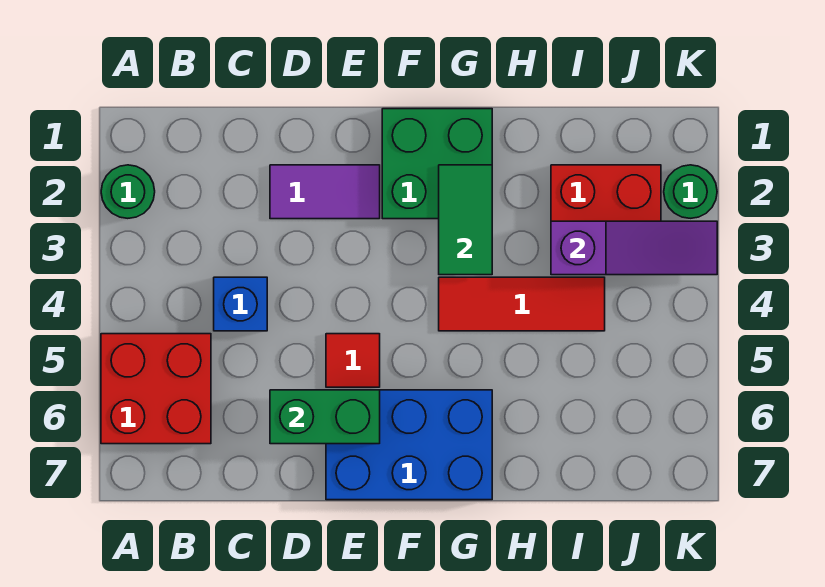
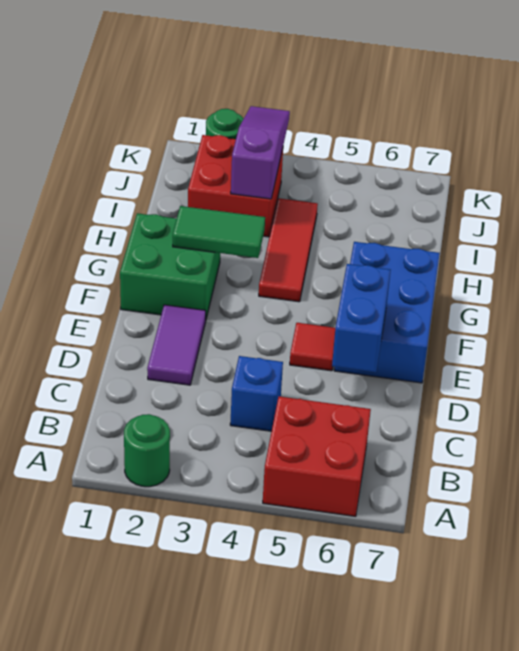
green brick D6:E6 level 2 -> blue brick D6:E6 level 2

